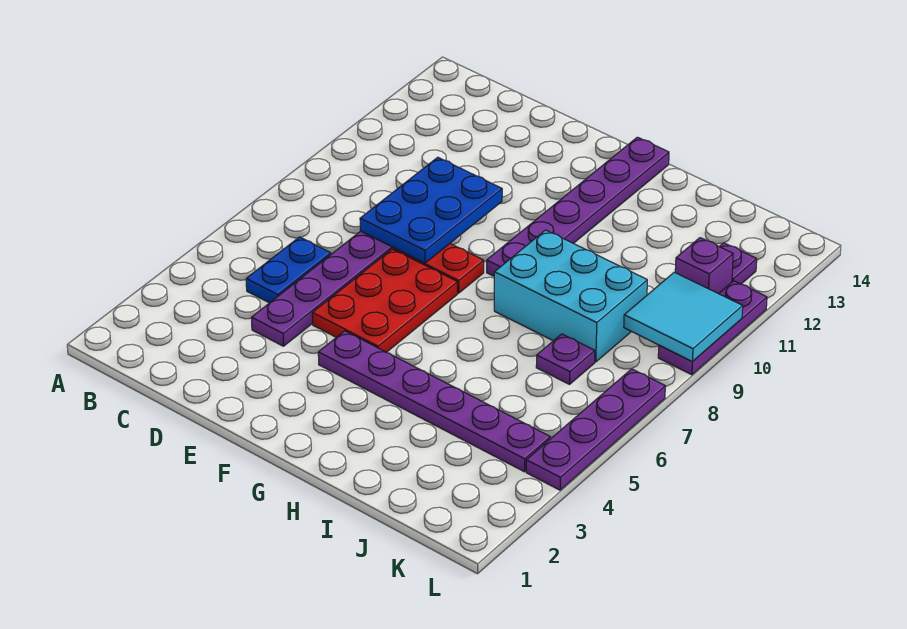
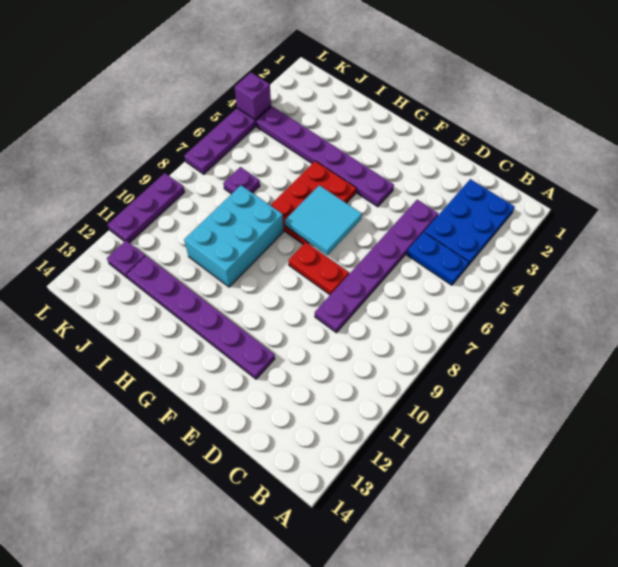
blue plate C5:C6 level 1 -> blue plate B5:C5 level 1
blue plate D8:E10 level 2 -> blue plate B2:C4 level 1
red plate E5:F7 level 1 -> red plate G5:H7 level 1
purple plate G9:G14 level 1 -> purple plate E12:J12 level 1
cyan brick H8:J9 level 1 -> cyan brick H8:I10 level 1
cyan tile K9:L10 level 2 -> cyan tile F6:G7 level 2
purple brick K11 level 1 -> purple brick L4 level 2

